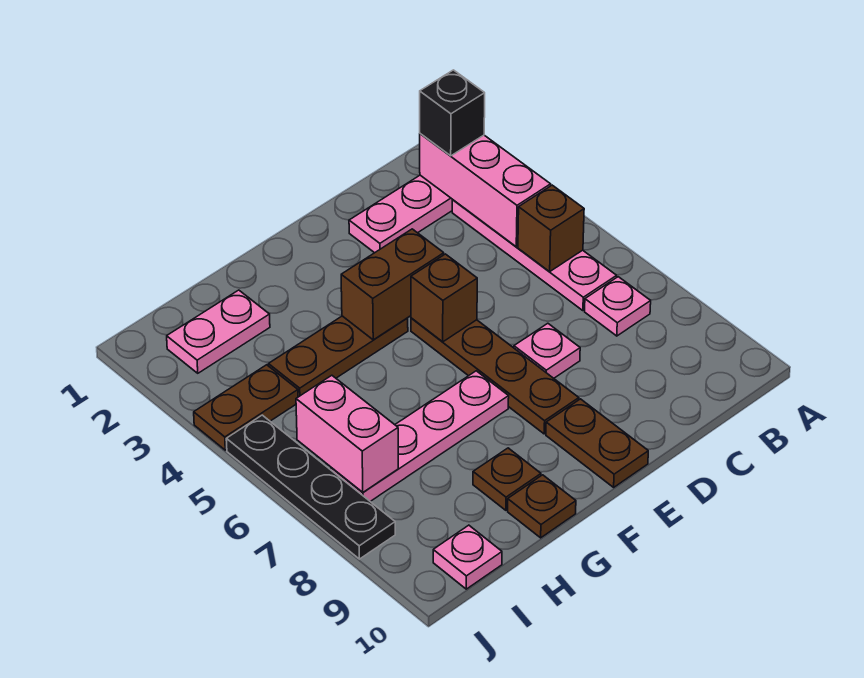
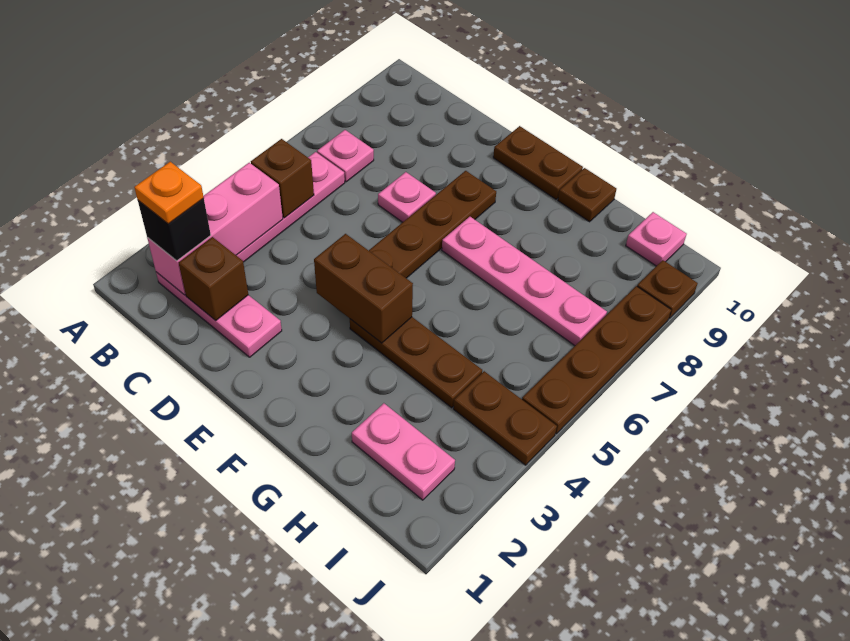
none -> orange plate B2 level 4
brown brick E5 level 2 -> brown brick C2 level 2
brown plate E9:E10 level 1 -> brown plate E10:F10 level 1
brown plate G9 level 1 -> brown plate J9 level 1
pink brick I6:I7 level 2 -> none
black plate J5:J8 level 1 -> brown plate J5:J8 level 1

